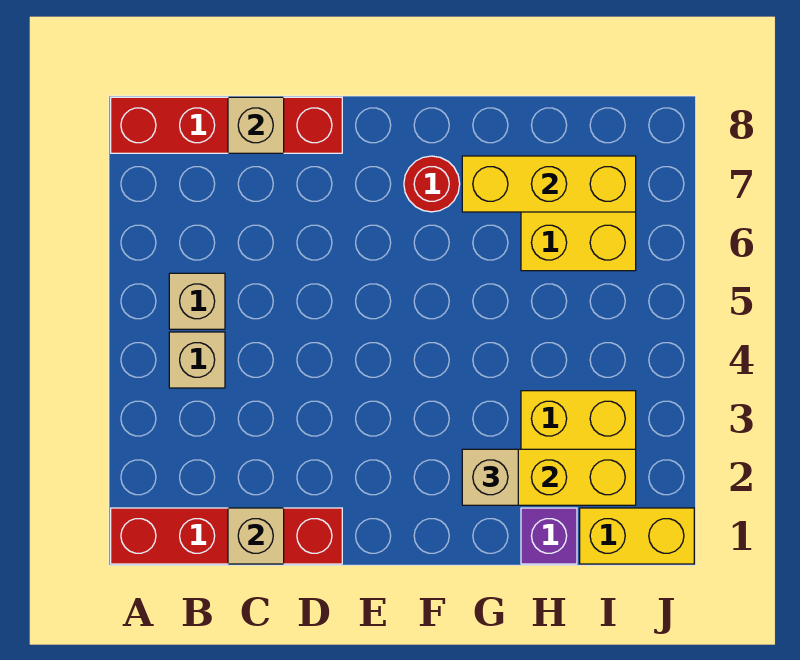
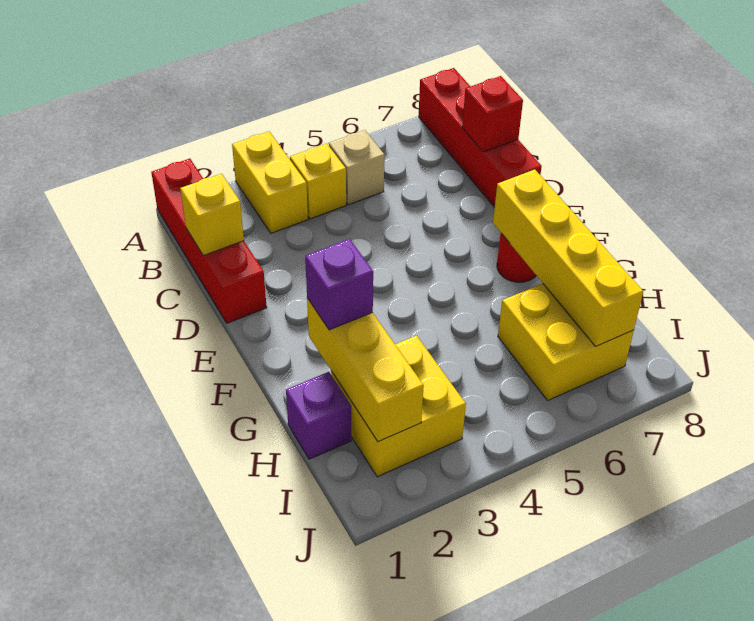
tan brick B4 level 1 -> yellow brick B4 level 1
tan brick C1 level 2 -> yellow brick C1 level 2
tan brick C8 level 2 -> red brick C8 level 2
tan brick G2 level 3 -> purple brick G2 level 3
yellow brick G7:I7 level 2 -> yellow brick F7:I7 level 2
yellow brick I1:J1 level 1 -> yellow brick A3:B3 level 1

